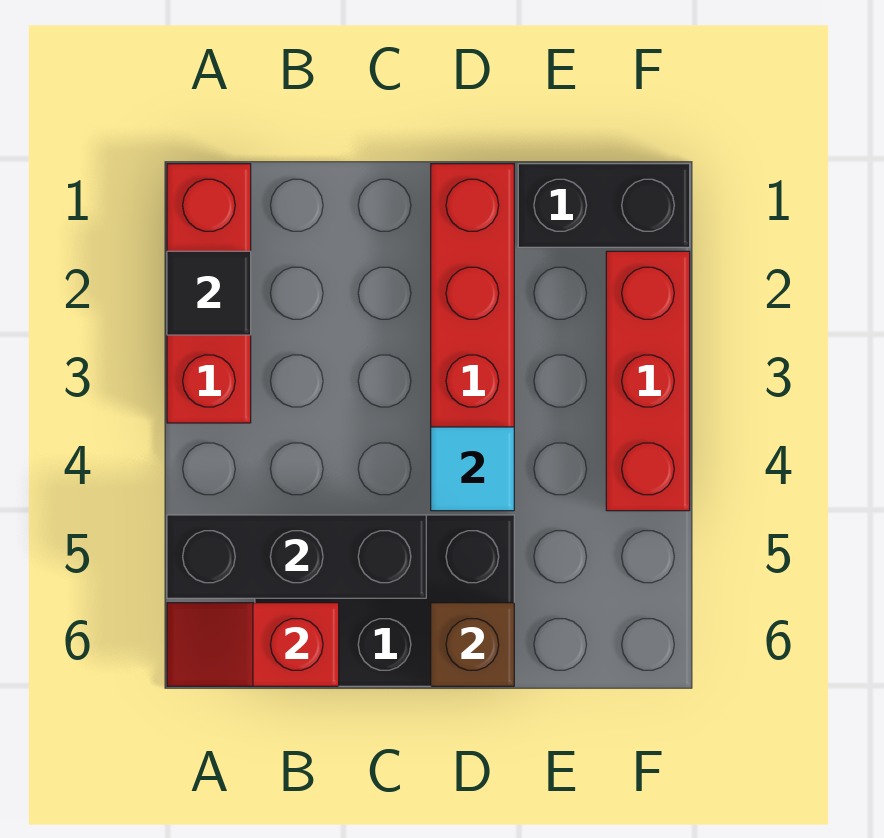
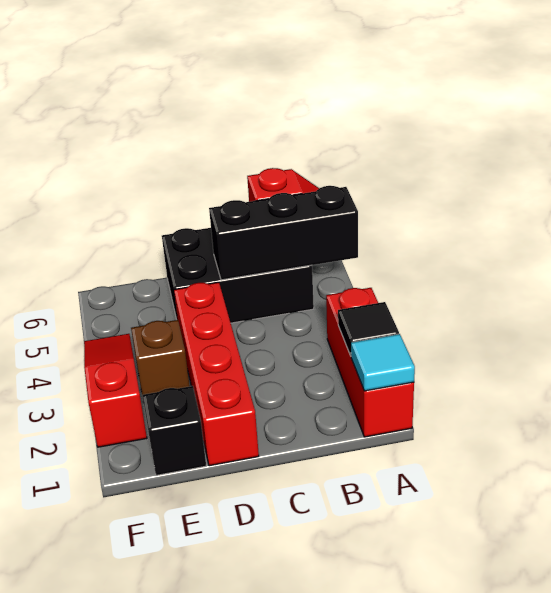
cyan tile D4 level 2 -> cyan tile A1 level 2
brown brick D6 level 2 -> brown brick E3 level 1
black brick E1:F1 level 1 -> black brick E1 level 1
red brick F2:F4 level 1 -> red slope F2:F4 level 1 top 2

